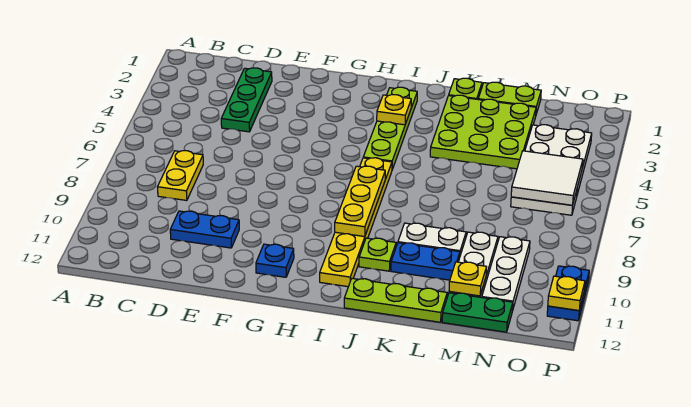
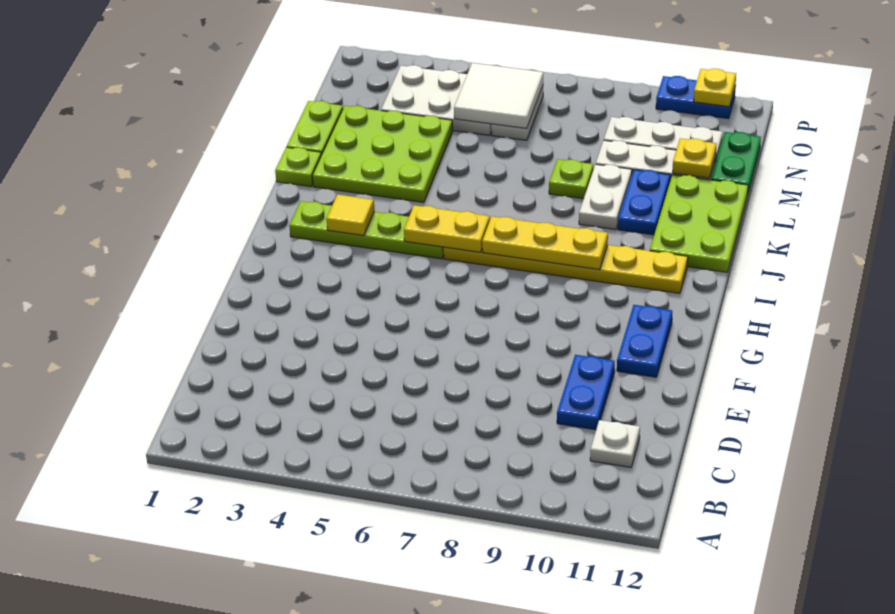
yellow plate C7:C8 level 1 -> yellow plate I5:I6 level 2
none -> white plate C11 level 1
green plate D2:D4 level 1 -> none
blue plate G11 level 1 -> blue plate F11:G11 level 1
yellow plate I3 level 2 -> yellow tile I3 level 2
lime plate J10 level 1 -> lime plate L8 level 1
lime plate J12:L12 level 1 -> lime plate J11:L12 level 1

